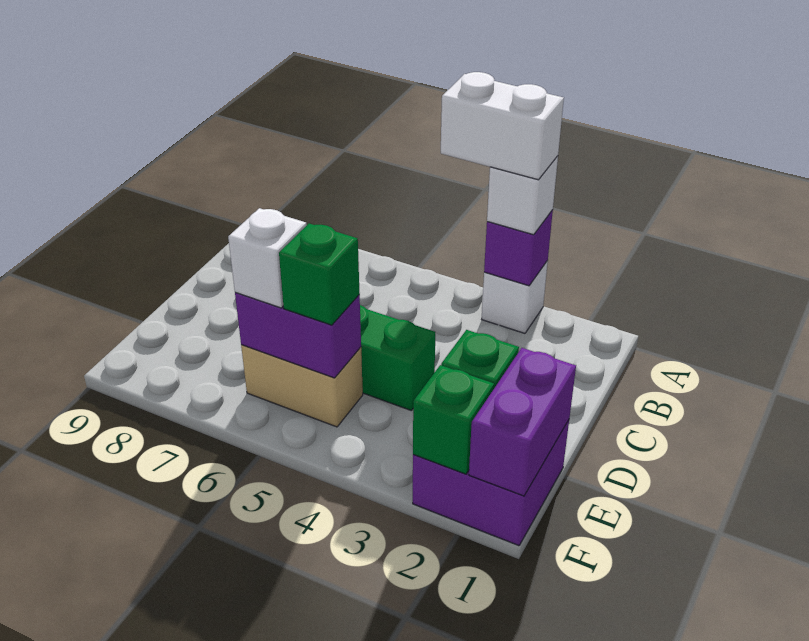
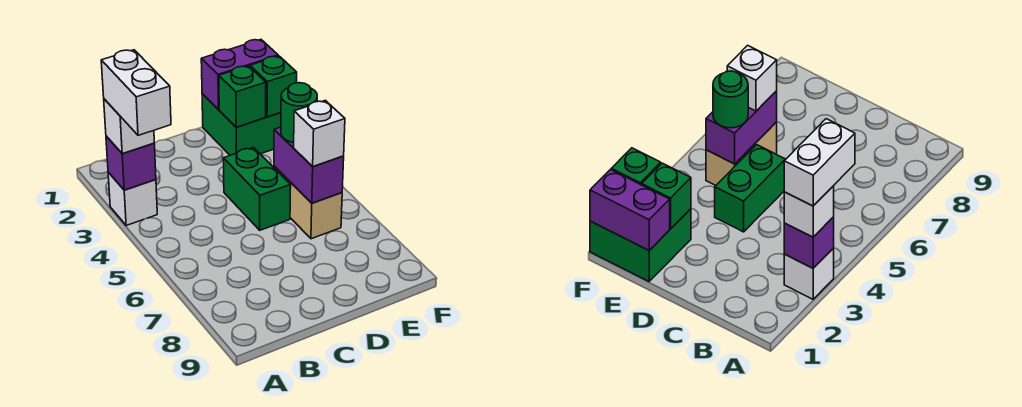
purple brick E1:F2 level 1 -> green brick E1:F2 level 1
green brick E5 level 3 -> green round brick E5 level 3

